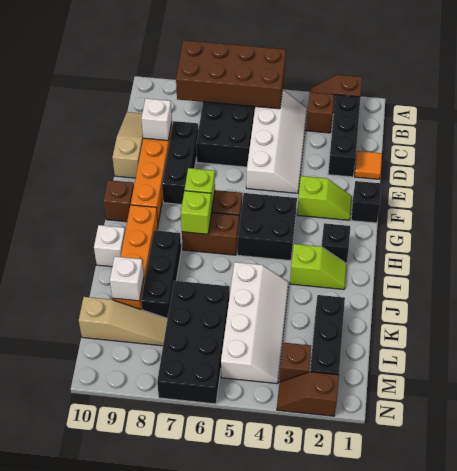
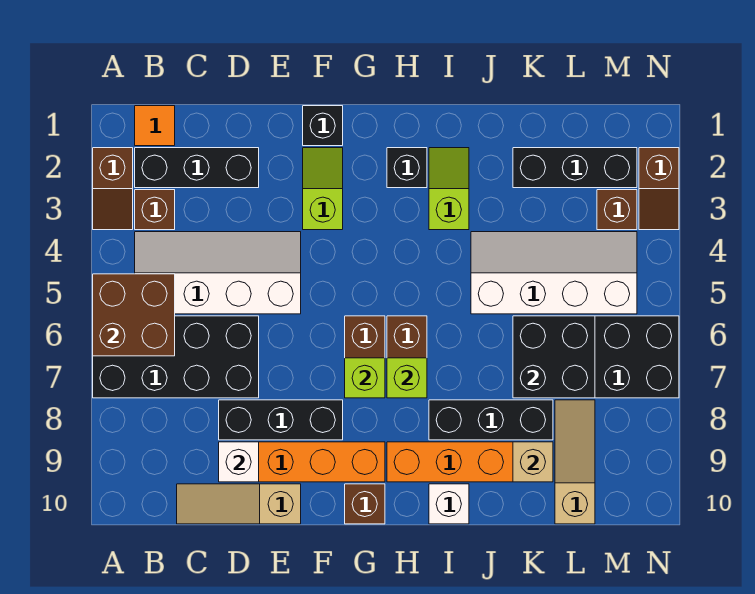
brown brick A5:B8 level 2 -> brown brick A5:B6 level 2
orange tile D1 level 1 -> orange tile B1 level 1
black brick G4:H5 level 1 -> black brick K6:L7 level 2
white brick K9 level 2 -> tan brick K9 level 2

